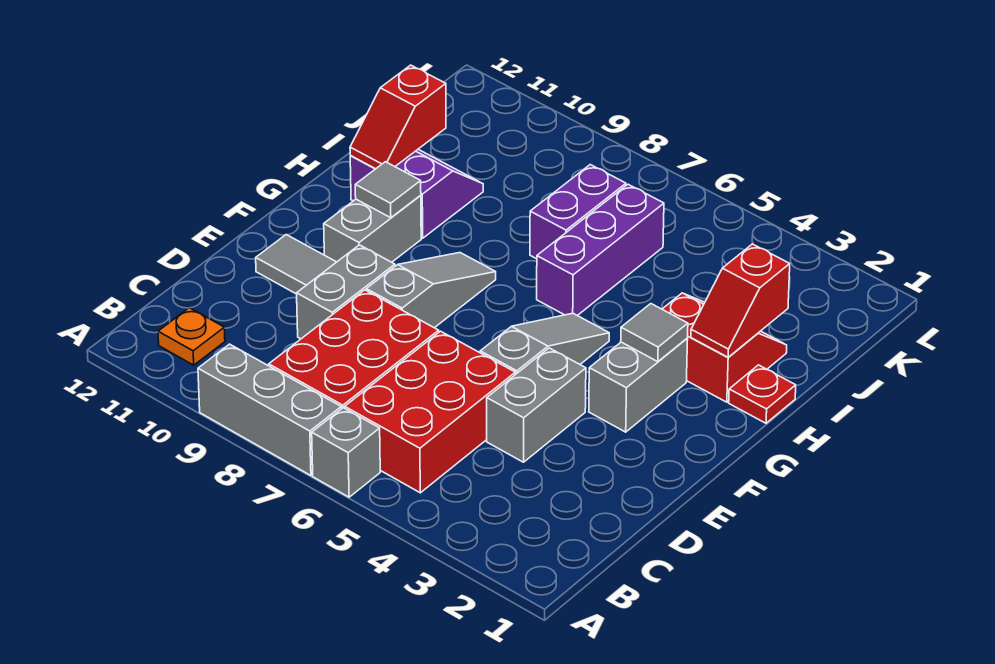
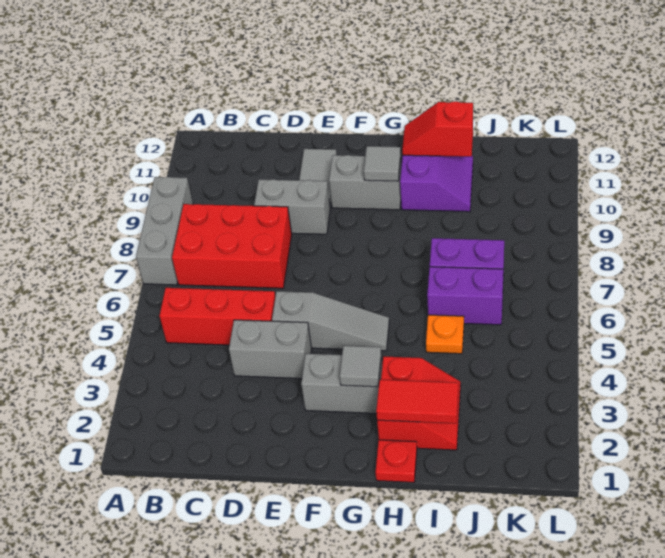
grey brick A6 level 1 -> none
red brick B5:D6 level 1 -> red brick B5:D5 level 1
orange plate B11 level 1 -> orange plate I5 level 1
grey slope E8:G8 level 1 top E -> none
red slope H2:I2 level 2 top I -> red tile H2:I2 level 2
purple brick H6:J6 level 1 -> purple brick I6:J6 level 1

